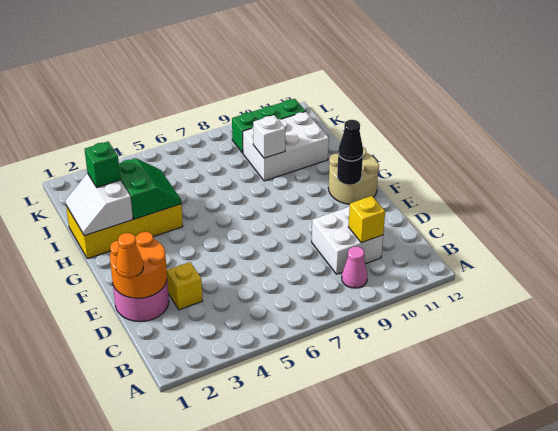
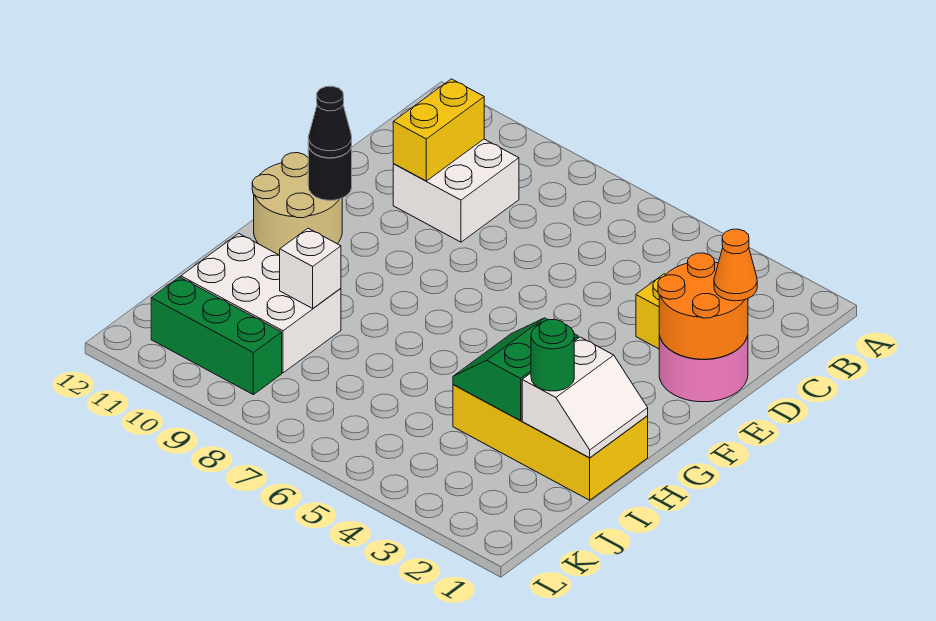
pink cone B9 level 1 -> none
yellow brick C10 level 2 -> yellow brick C10:D10 level 2
green brick I2 level 3 -> green round brick I2 level 3

